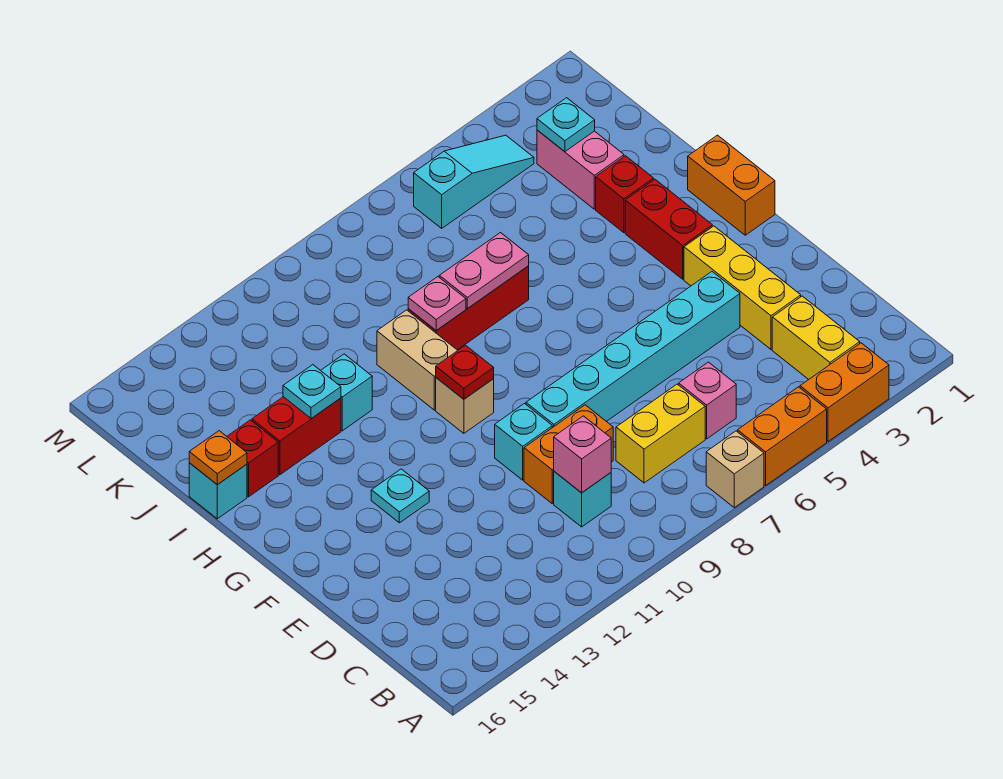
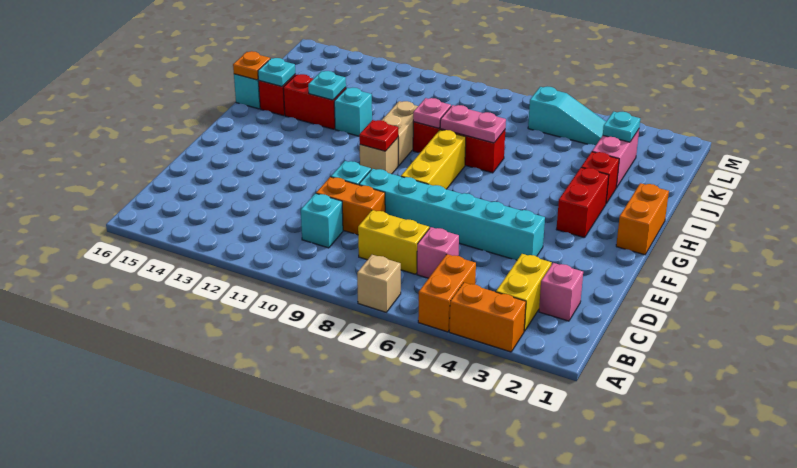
orange brick A5:A6 level 1 -> orange brick A5:B5 level 1
pink brick C10 level 2 -> pink brick C2 level 1
yellow brick D3:F3 level 1 -> yellow brick F8:H8 level 1
cyan plate F13 level 1 -> cyan plate I15 level 2

